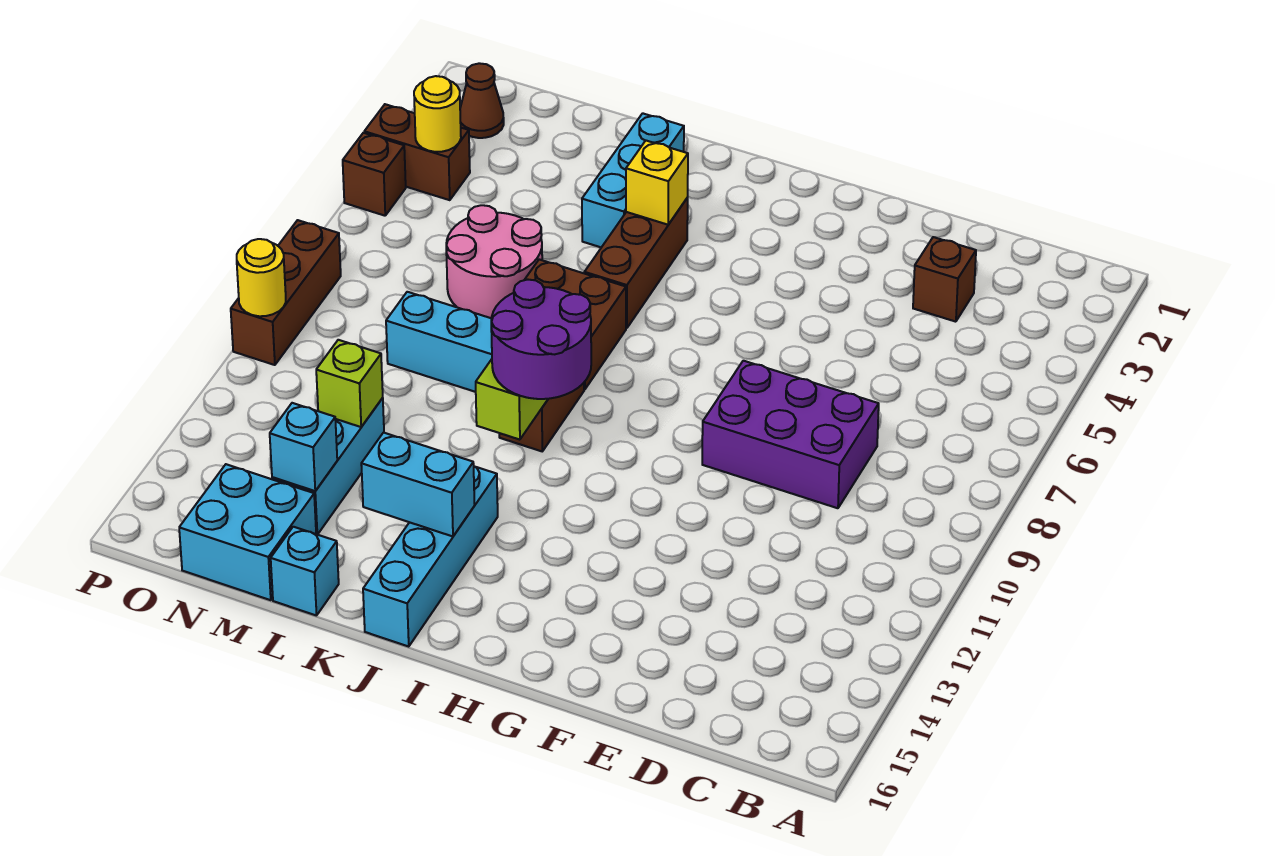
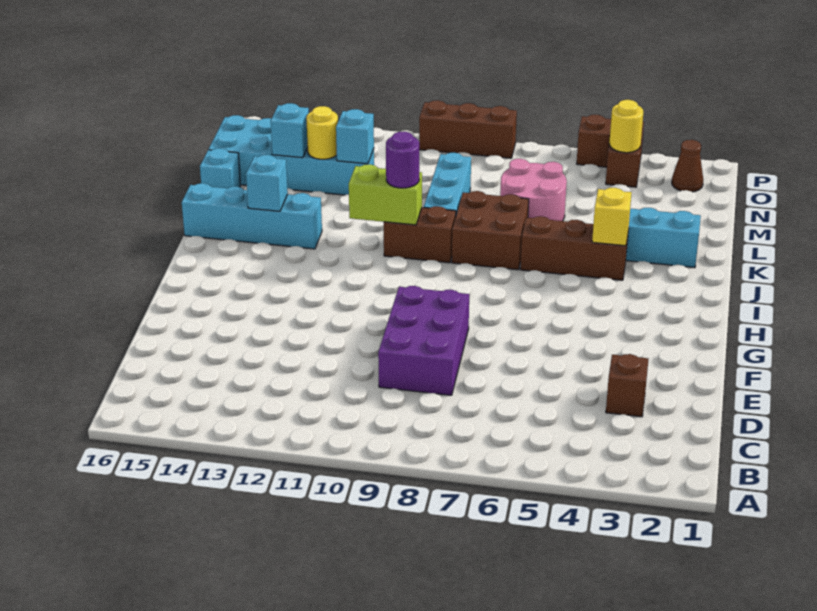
purple round brick I10:J11 level 3 -> purple round brick J10 level 3
cyan brick J14:K14 level 2 -> cyan brick J14 level 2
lime brick M12 level 2 -> cyan brick M12 level 2
yellow round brick P10 level 2 -> yellow round brick M13 level 2

